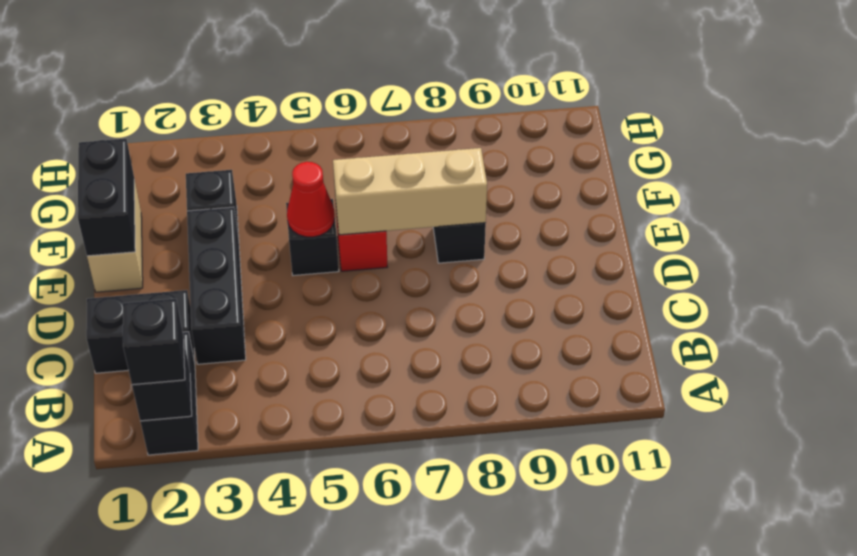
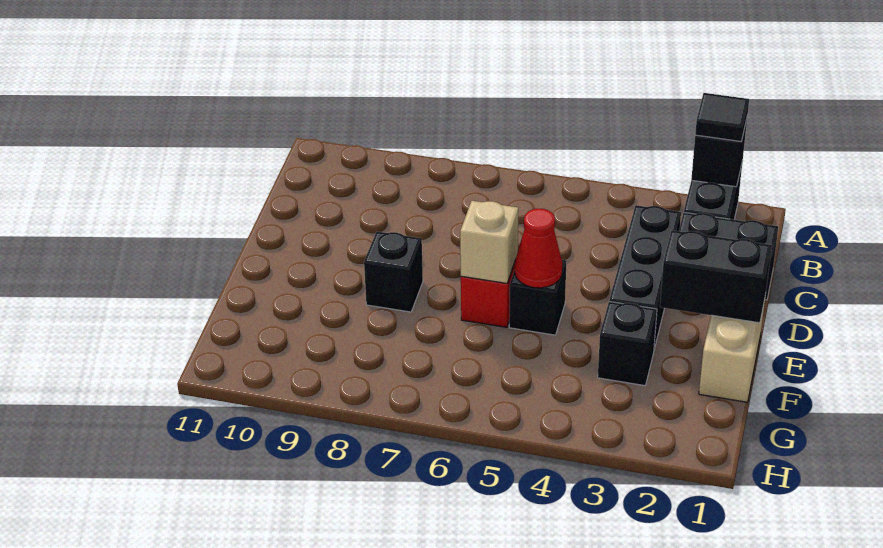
black brick A2 level 3 -> black tile A2 level 3
black brick E1:F1 level 2 -> black brick E1:E2 level 2
tan brick E6:E8 level 2 -> tan brick E6 level 2

